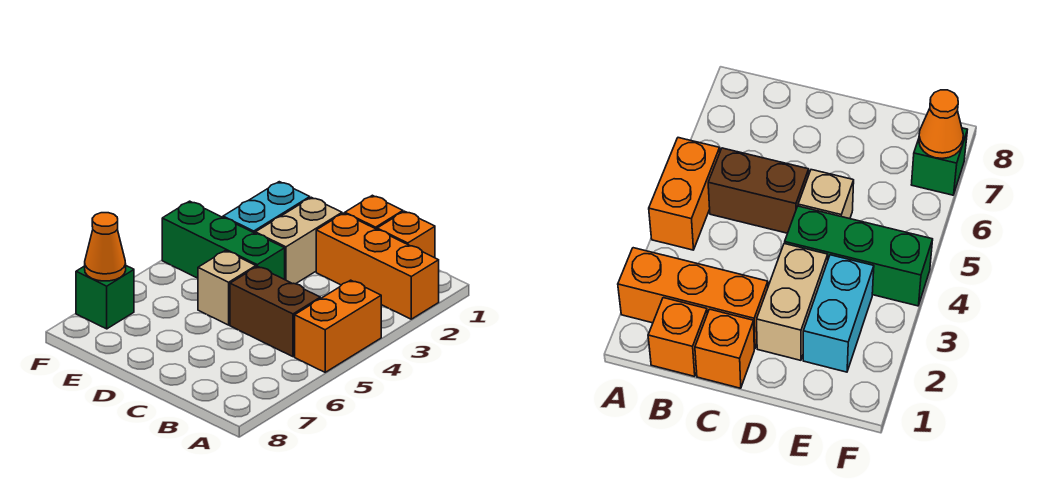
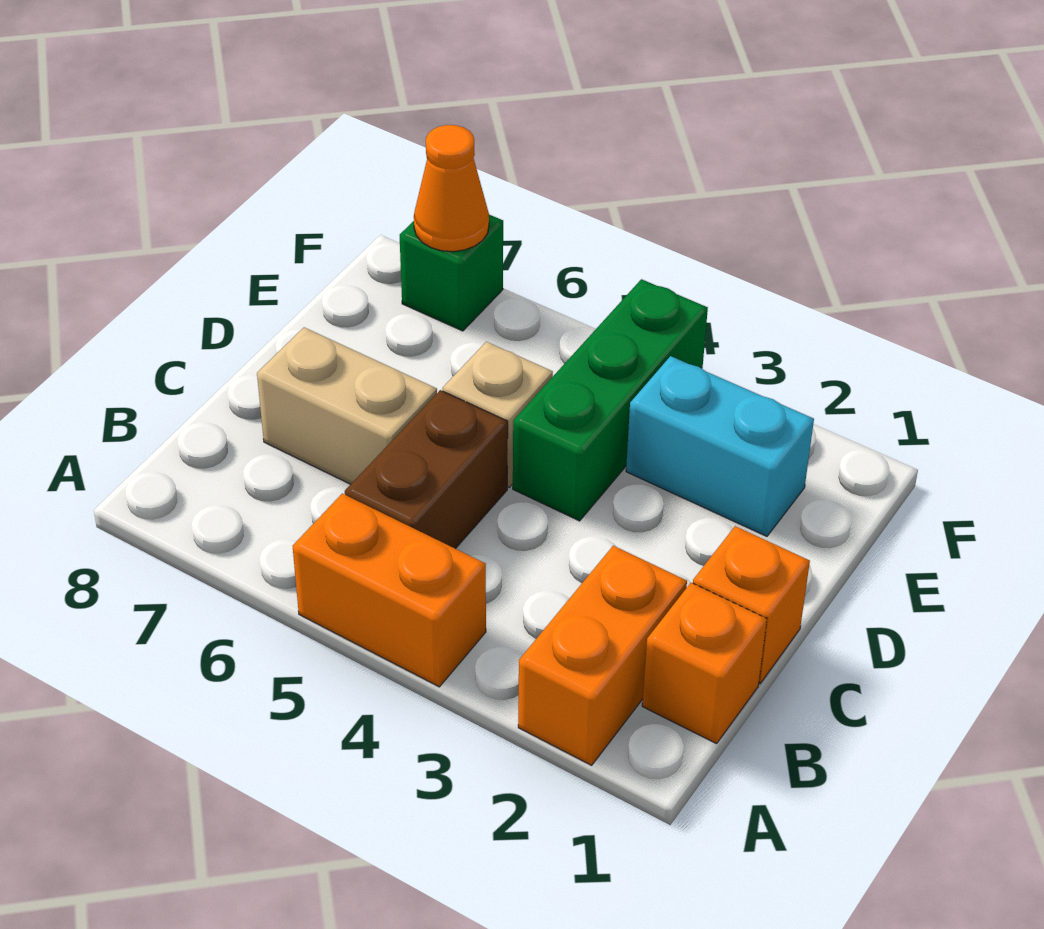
orange brick A2:C2 level 1 -> orange brick A2:B2 level 1
tan brick D2:D3 level 1 -> tan brick C6:C7 level 1

